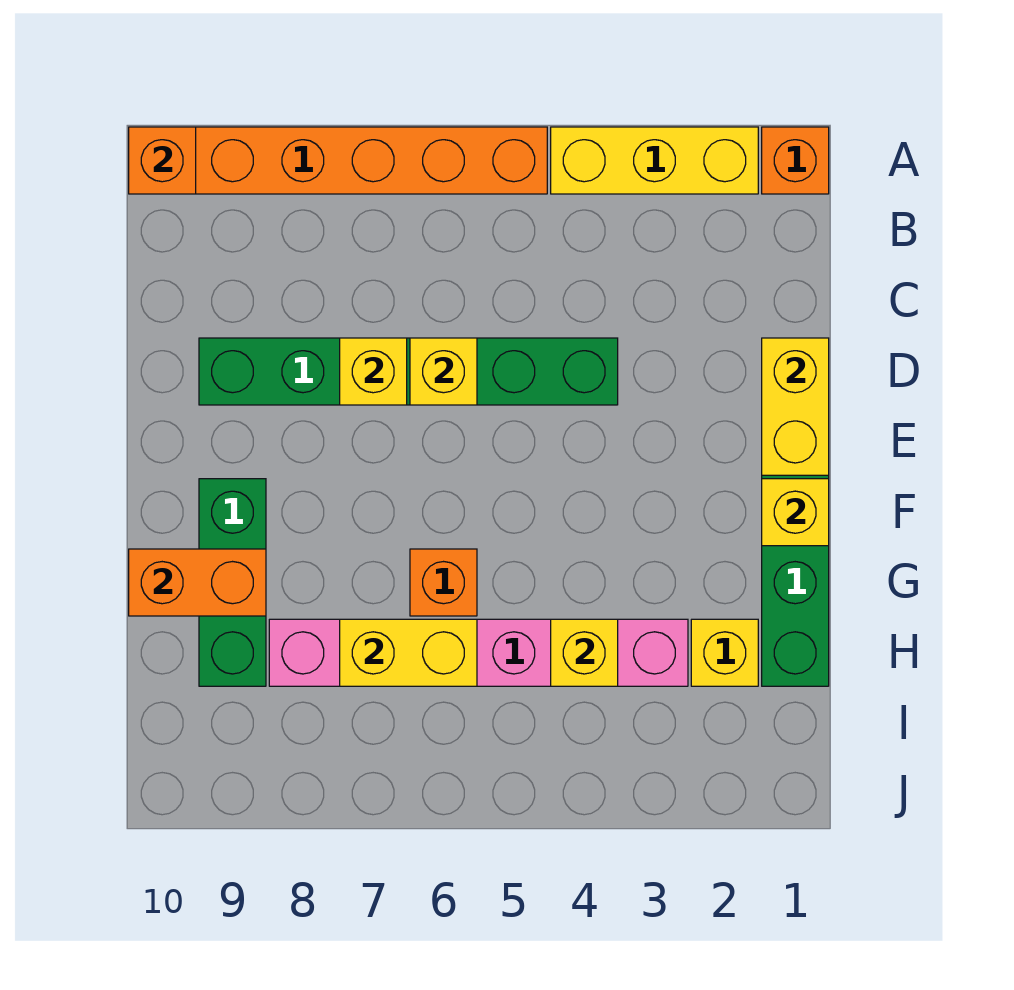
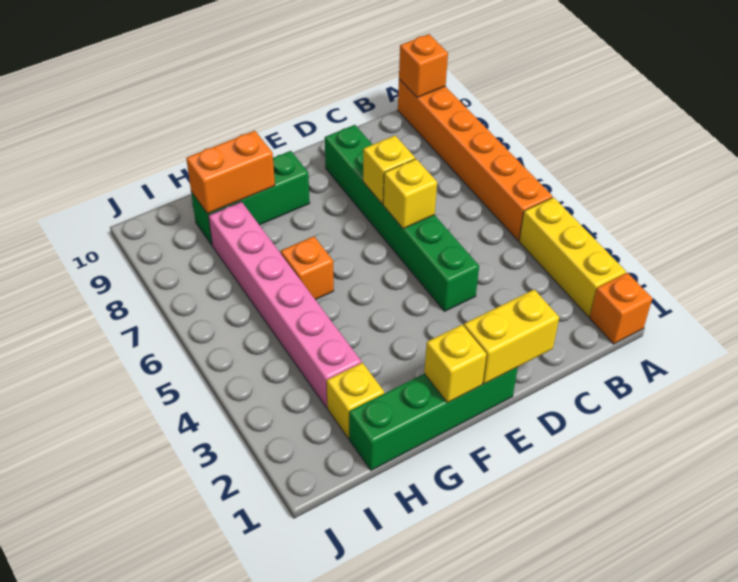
orange brick G9:G10 level 2 -> orange brick G9:H9 level 2
yellow brick H4 level 2 -> none
yellow brick H6:H7 level 2 -> none

